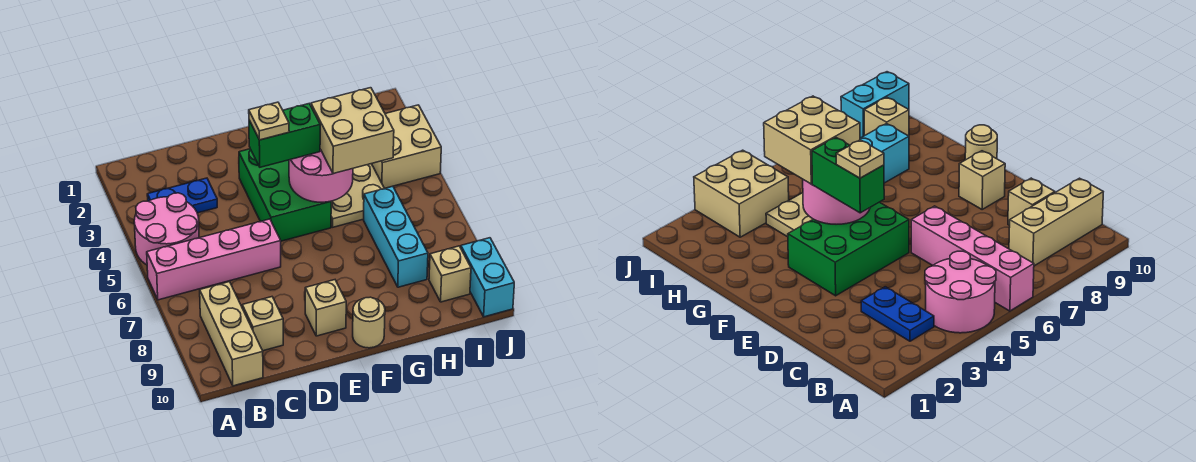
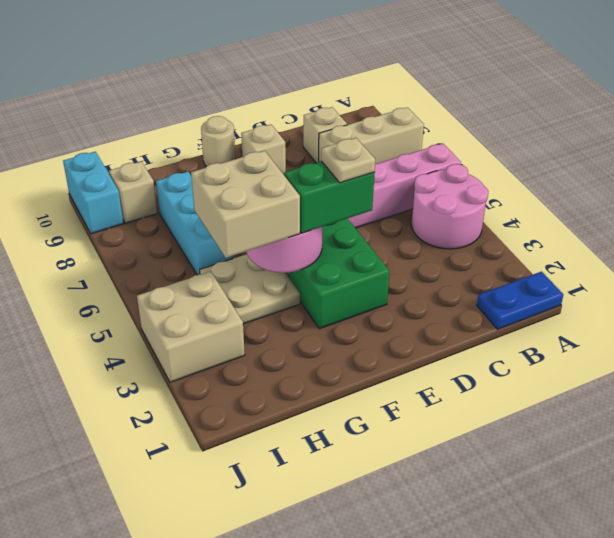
blue plate B3:C3 level 1 -> blue plate A1:B1 level 1
tan brick B8:B10 level 1 -> tan brick A8:C8 level 1

